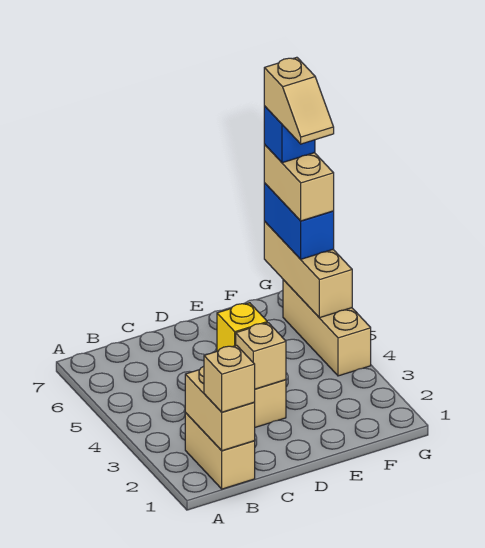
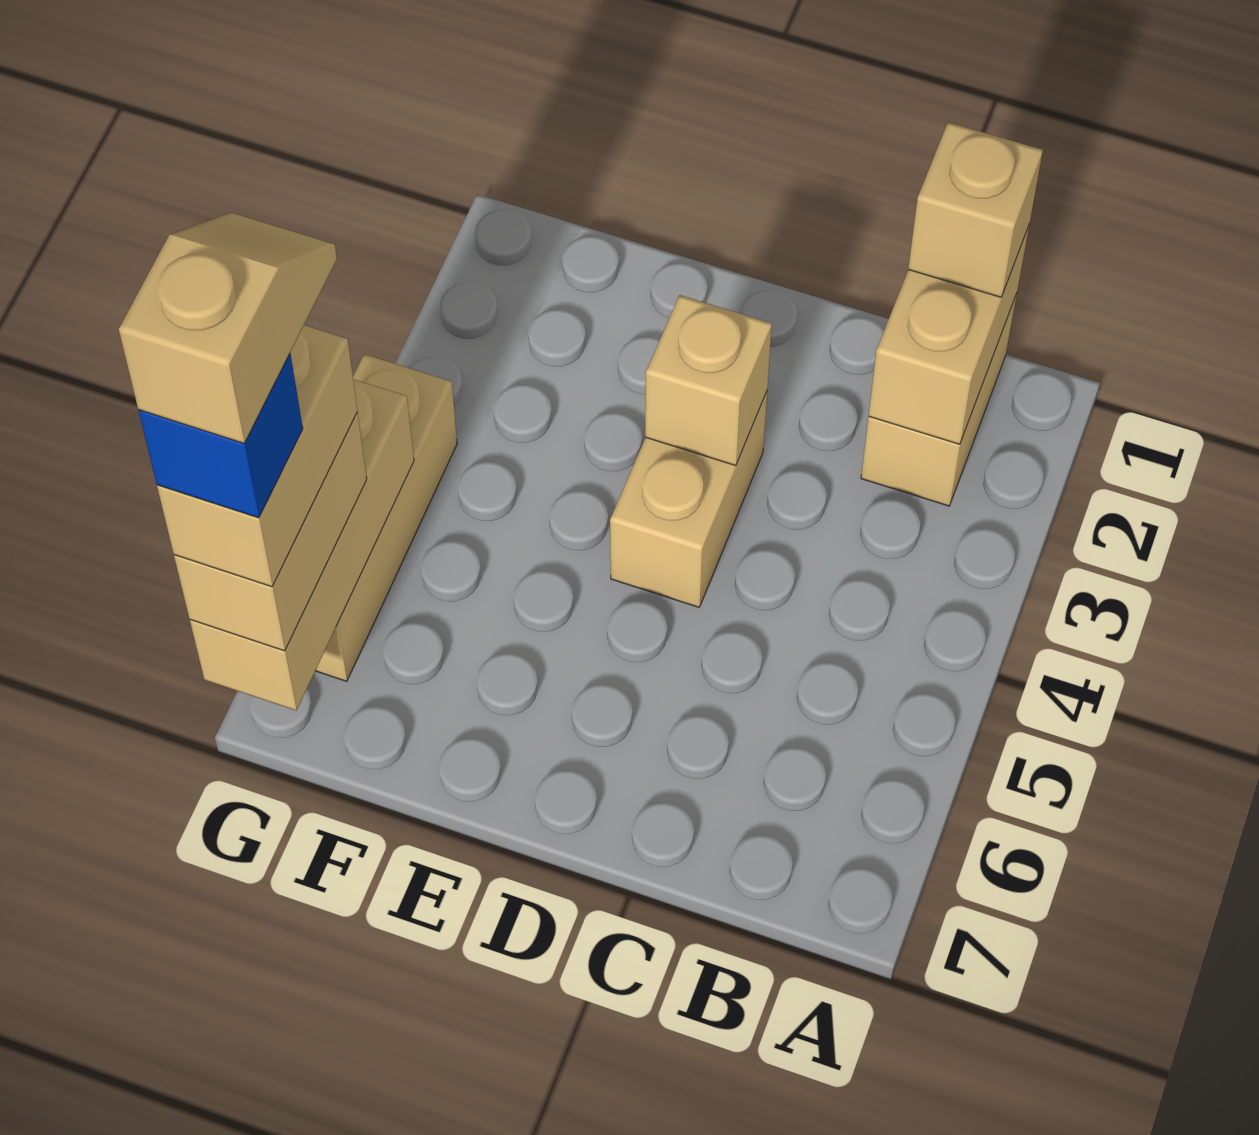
yellow brick D4 level 2 -> none
blue brick G6:G7 level 3 -> tan brick G6:G7 level 3

